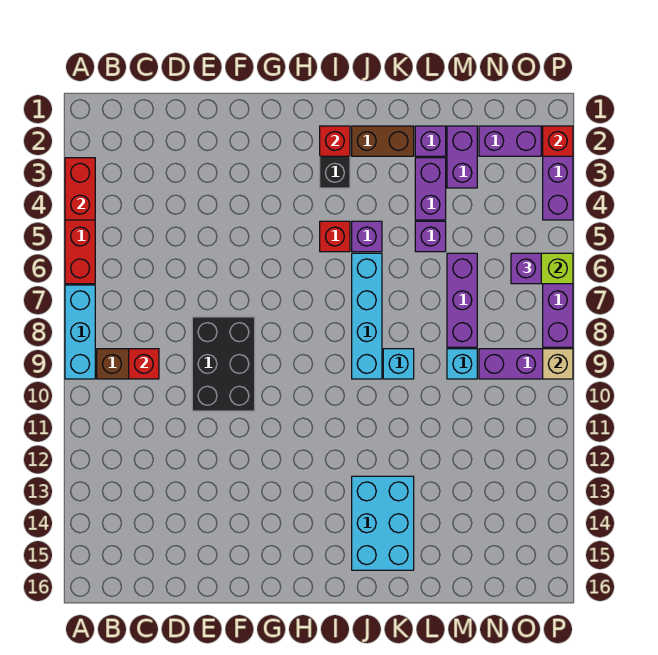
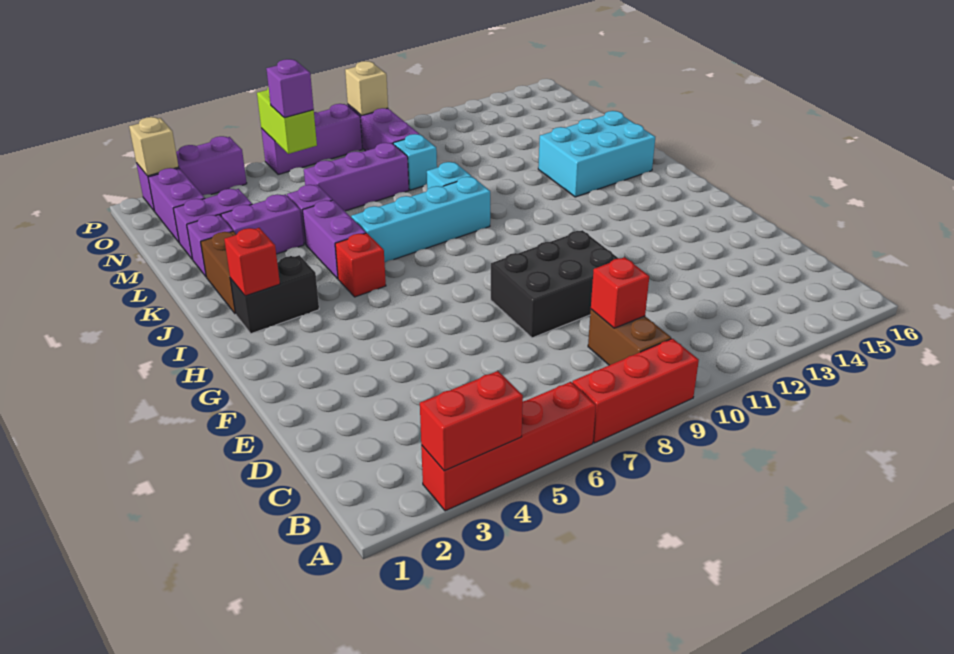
cyan brick A7:A9 level 1 -> red brick A7:A9 level 1
purple brick J5 level 1 -> purple brick J5:K5 level 1
red brick P2 level 2 -> tan brick P2 level 2

